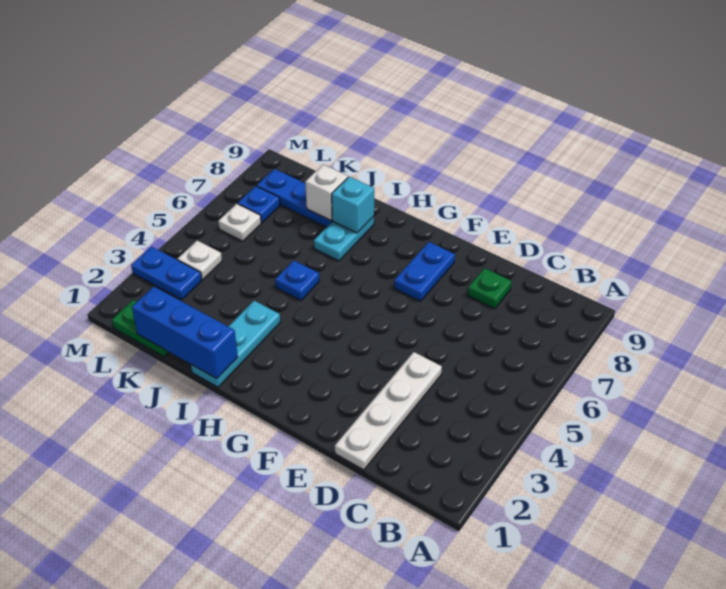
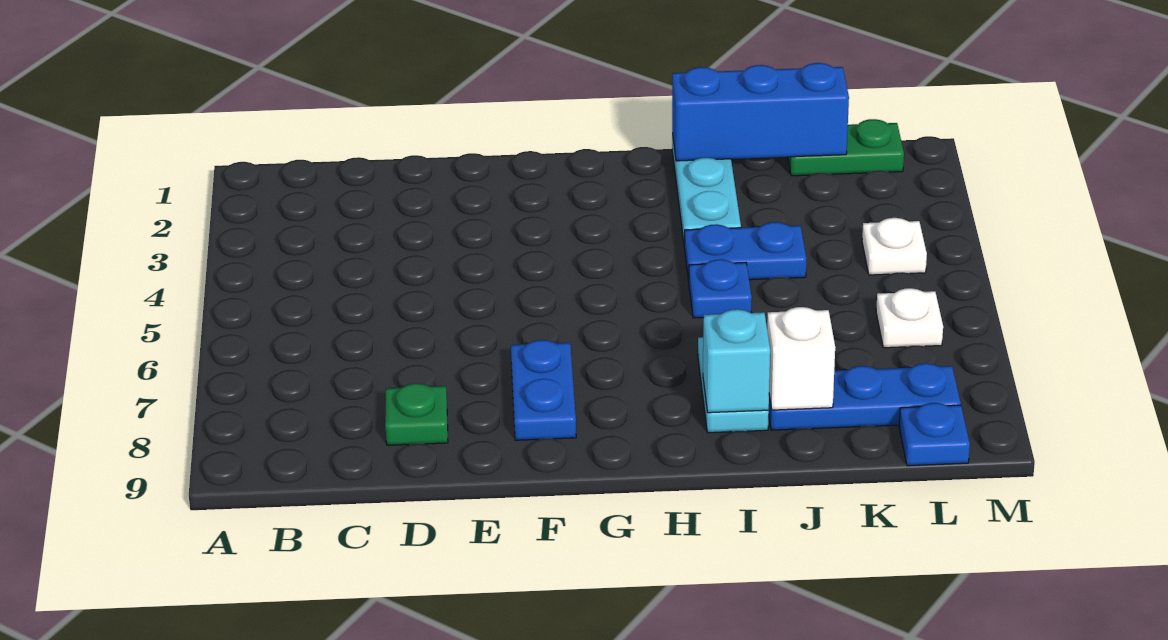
white plate D1:D4 level 1 -> none
blue plate L3:M3 level 1 -> blue plate I4:J4 level 1
blue plate L7 level 1 -> blue plate L9 level 1

